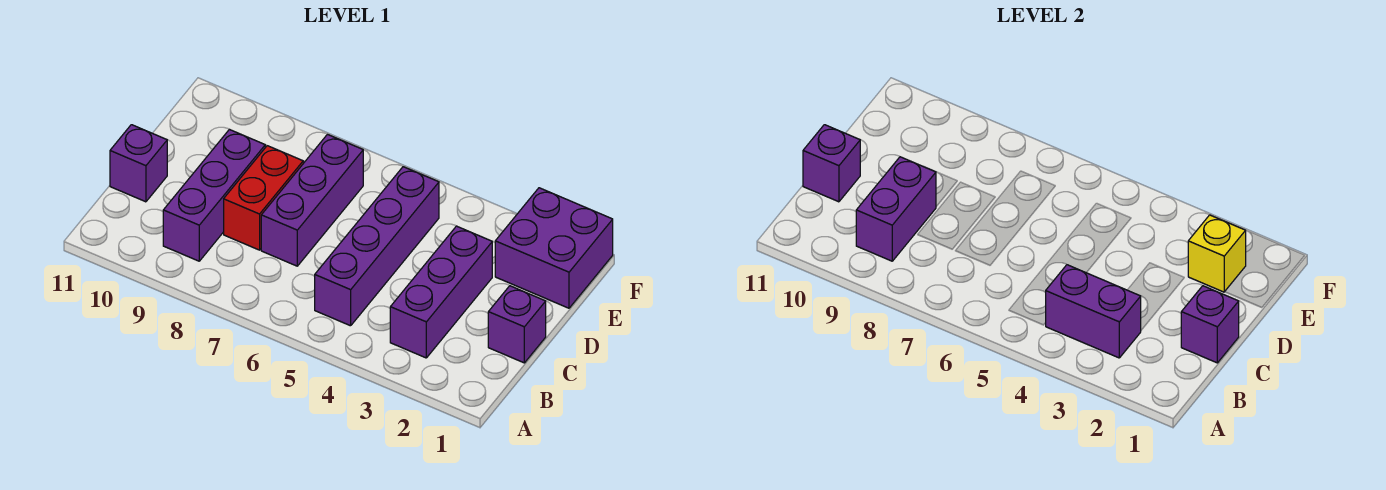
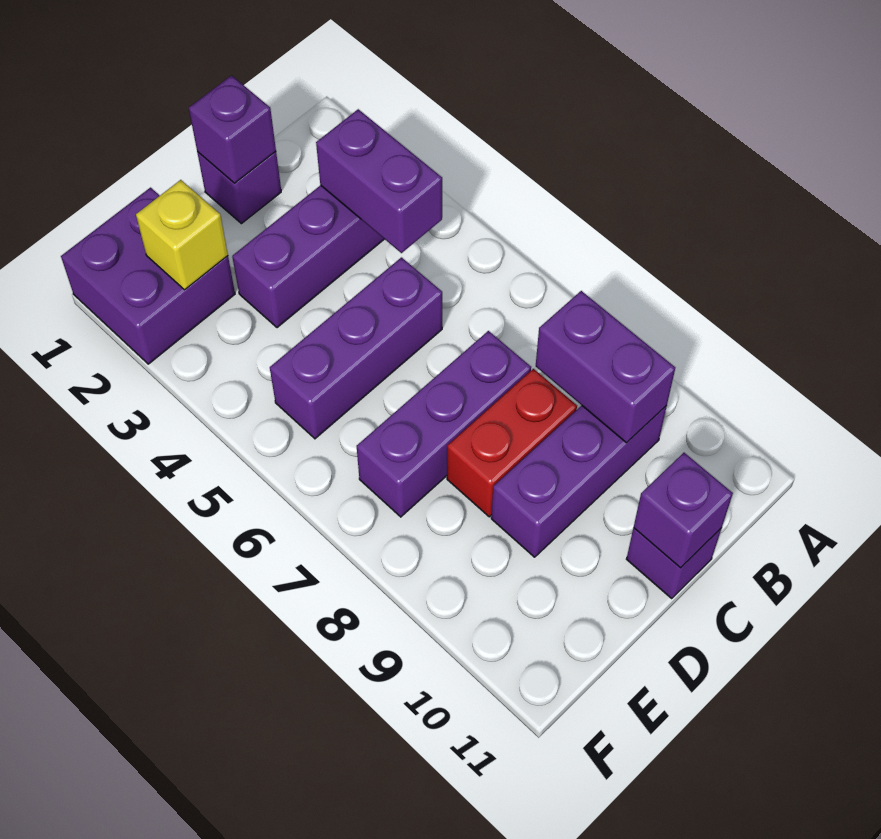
purple brick B5:E5 level 1 -> purple brick C5:E5 level 1
purple brick B9:C9 level 2 -> purple brick B8:B9 level 2

